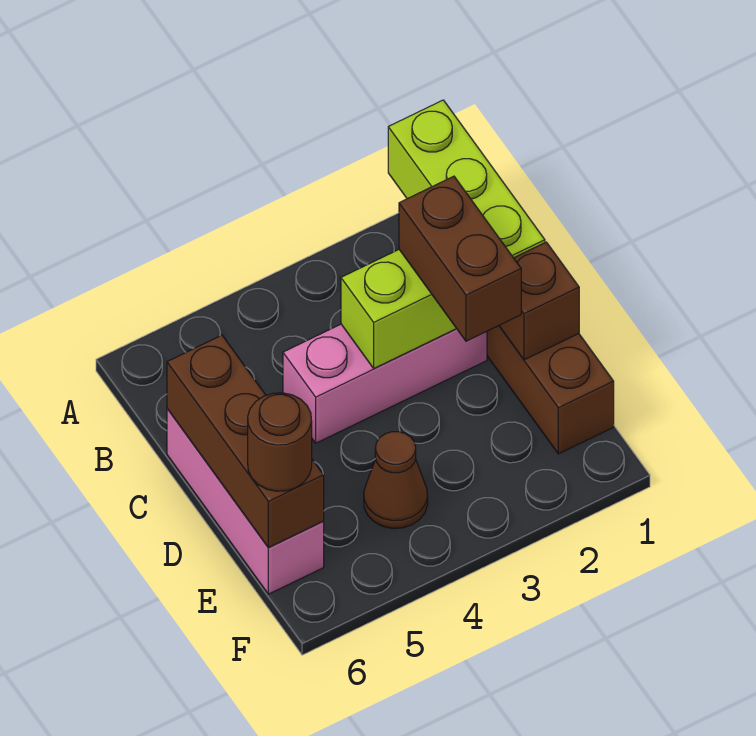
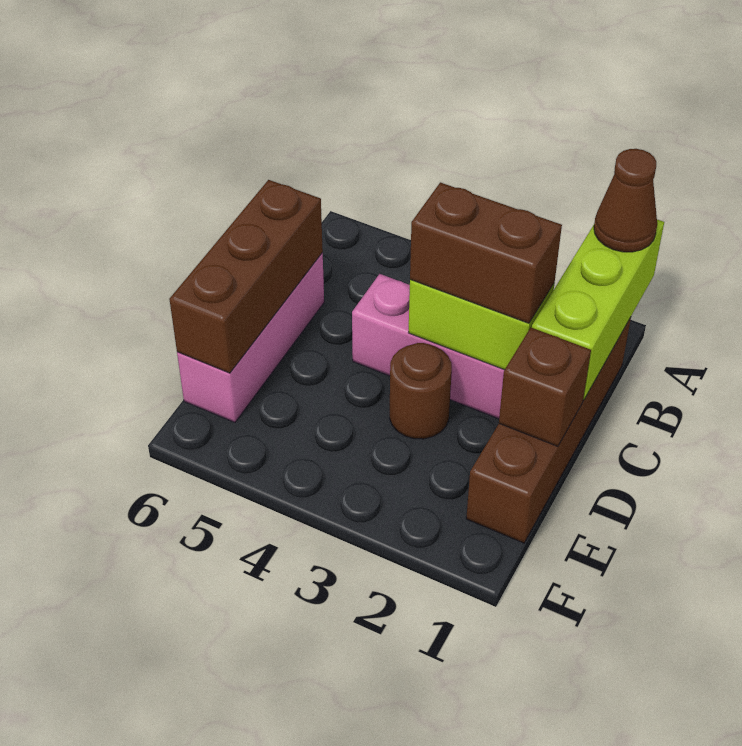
brown brick C2:D2 level 3 -> brown brick C2:C3 level 3
brown cone E4 level 1 -> brown cone A1 level 3
brown round brick E6 level 3 -> brown round brick D3 level 1

